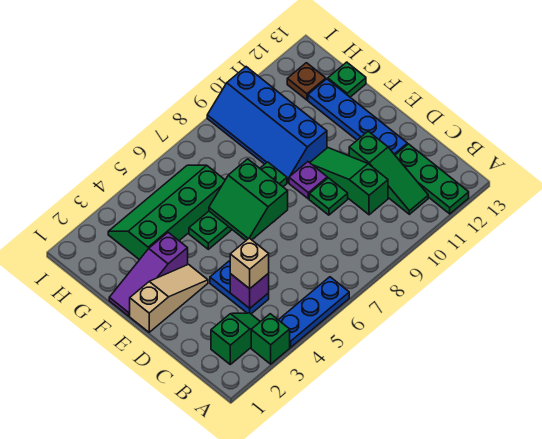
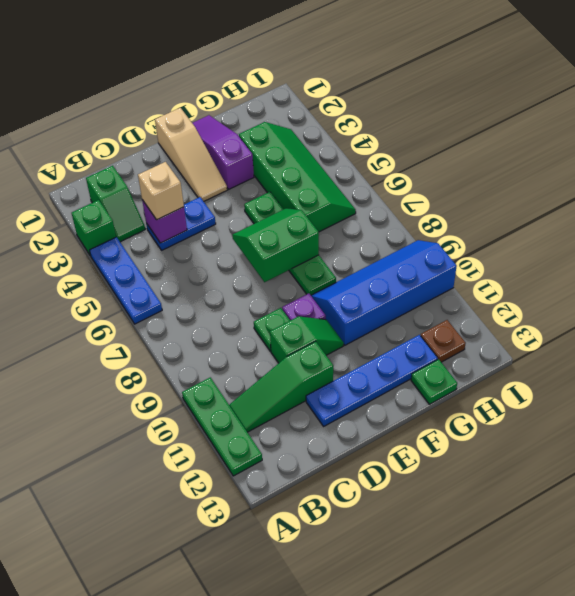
green plate A12:C12 level 1 -> green plate A10:A12 level 1
green slope C10:E10 level 1 top C -> green slope D10:E10 level 1 top D

